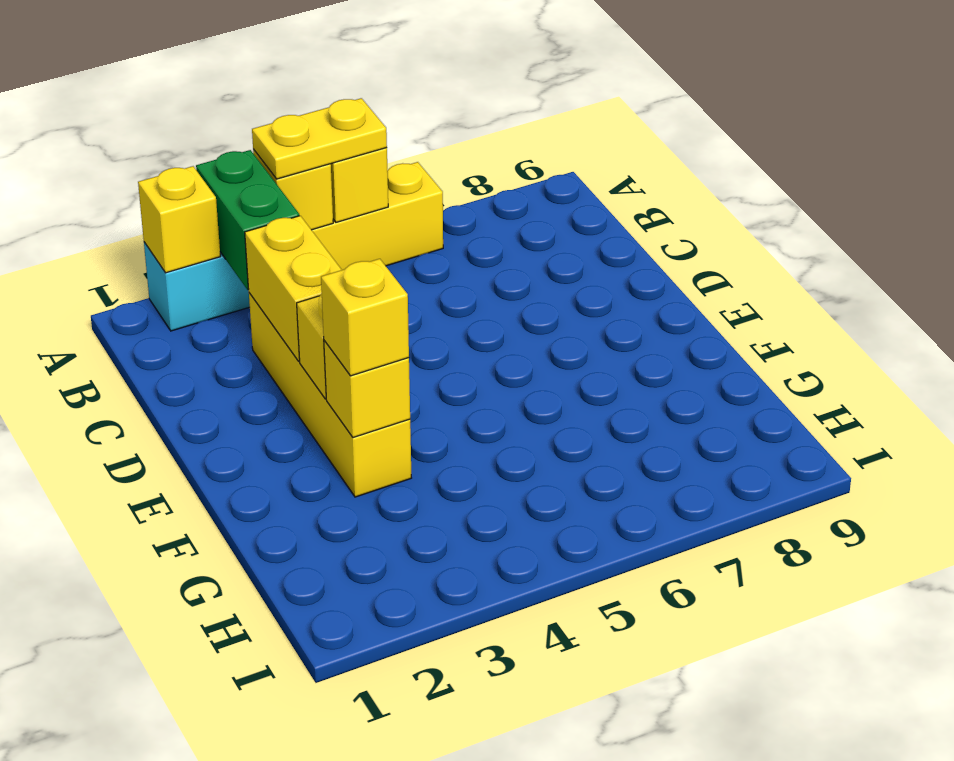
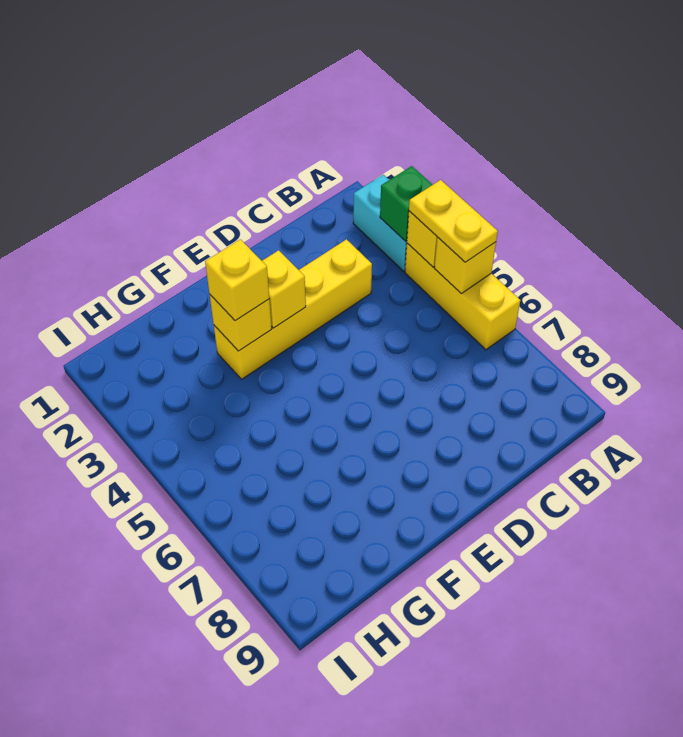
yellow brick A2 level 2 -> none
green brick A3:B3 level 2 -> green brick A3 level 2
yellow brick C3:D3 level 2 -> none

